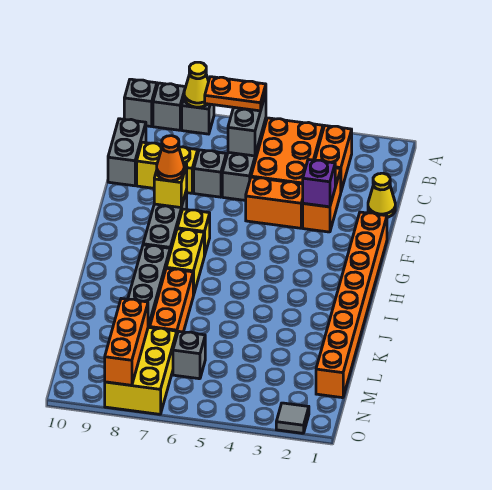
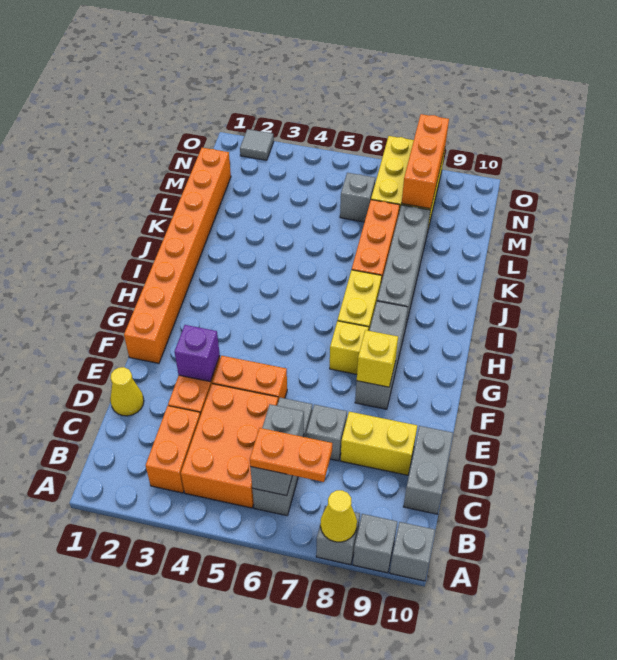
orange cone F8 level 3 -> none

